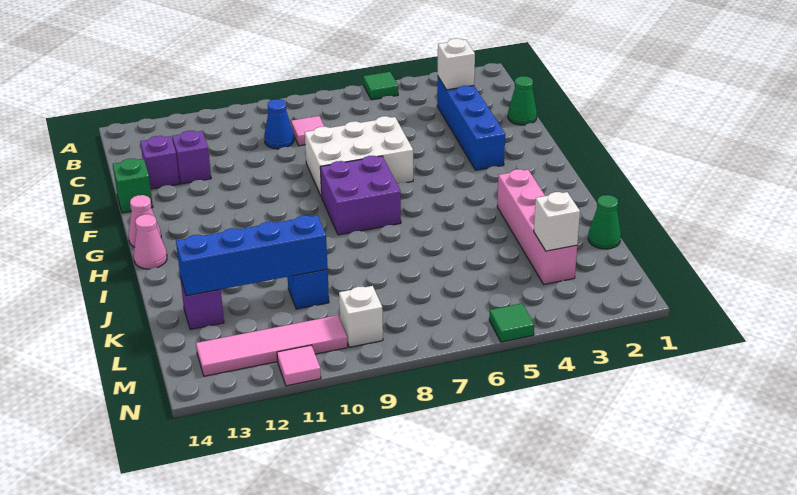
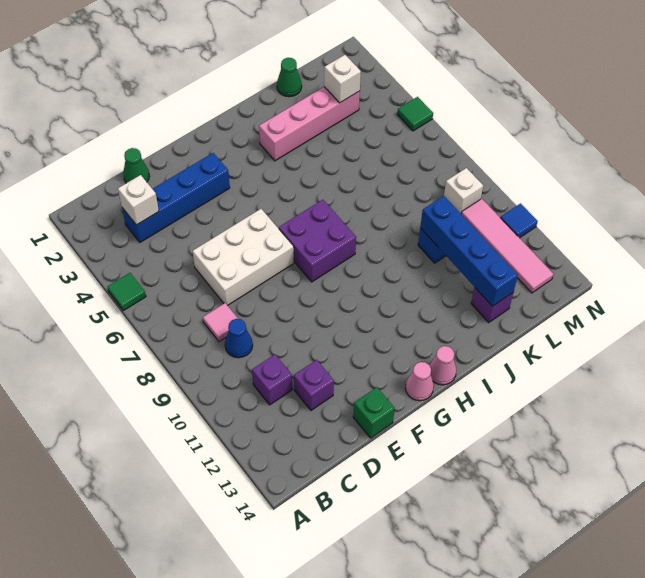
purple brick D13 level 1 -> purple brick C11 level 1
white brick E6:F8 level 1 -> white brick D6:F7 level 1
pink tile N11 level 1 -> blue tile N11 level 1

